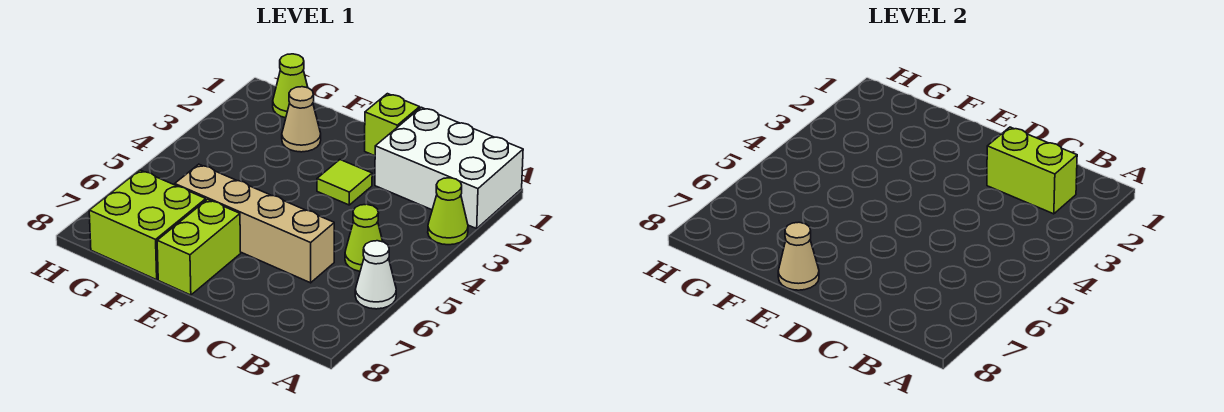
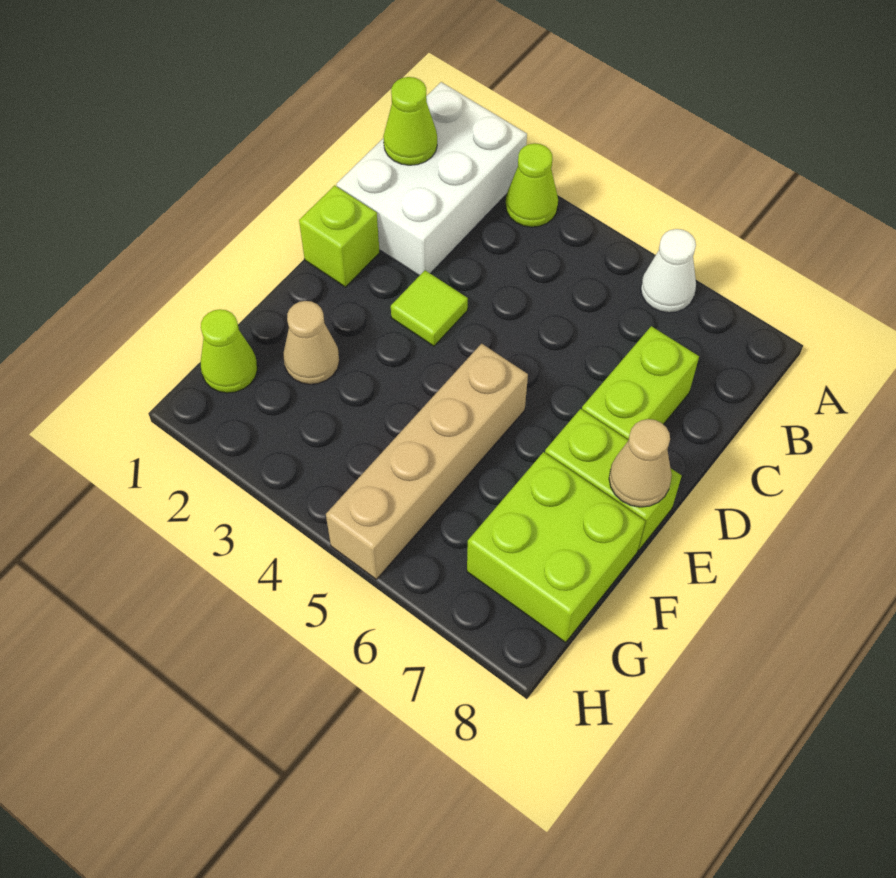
lime brick B2:C2 level 2 -> lime brick C7:D7 level 1
lime cone B5 level 1 -> lime cone B1 level 2
tan brick C6:F6 level 1 -> tan brick E5:H5 level 1

